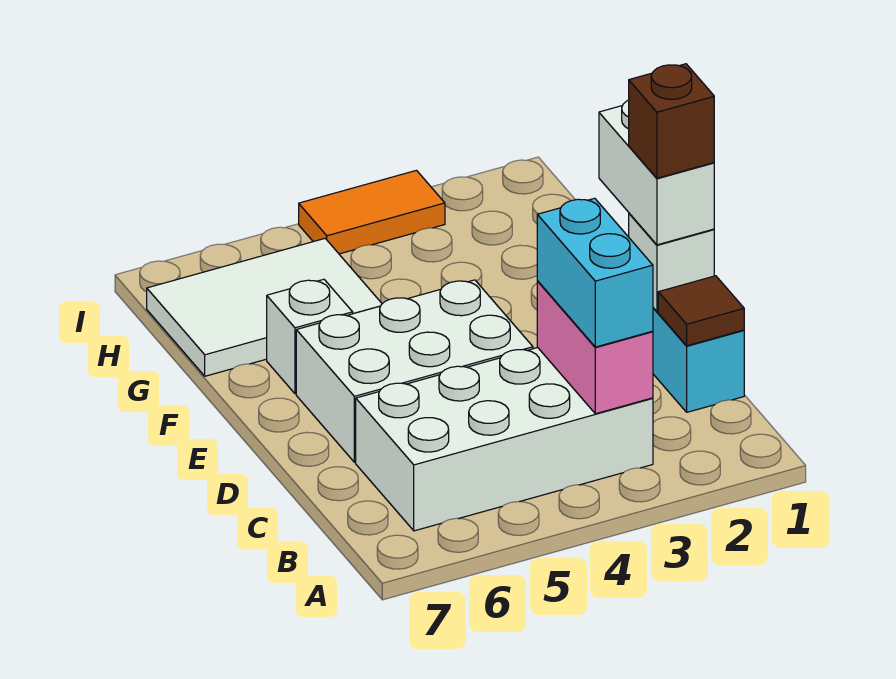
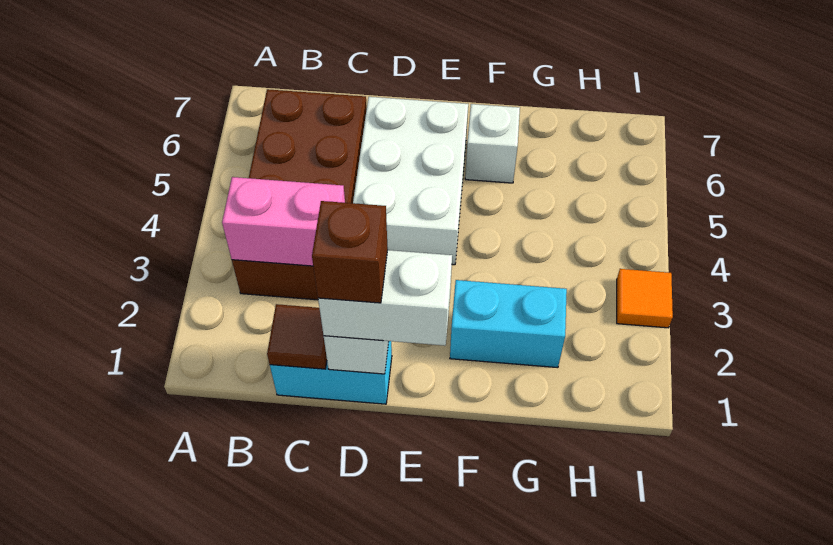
white brick B3:C6 level 1 -> brown brick B3:C6 level 1
cyan brick B3:C3 level 3 -> cyan brick F2:G2 level 1
white tile G5:H7 level 1 -> none
orange tile I3:I4 level 1 -> orange tile I3 level 1

